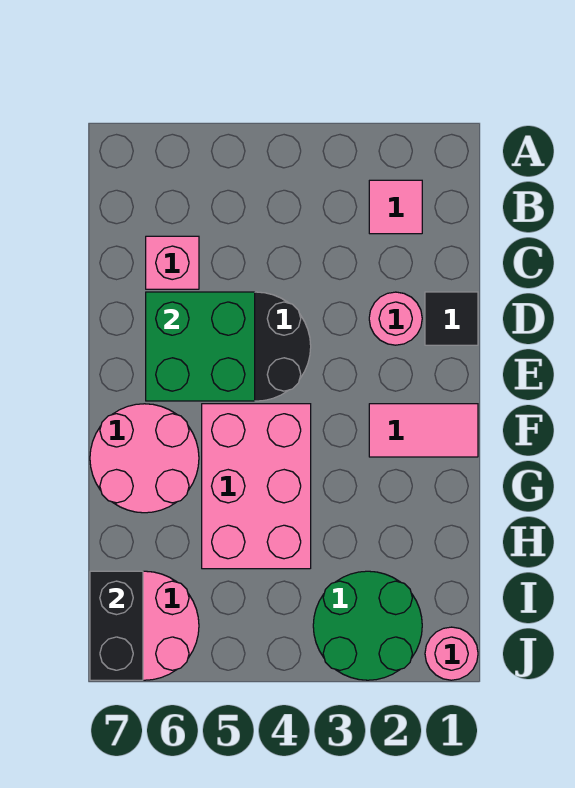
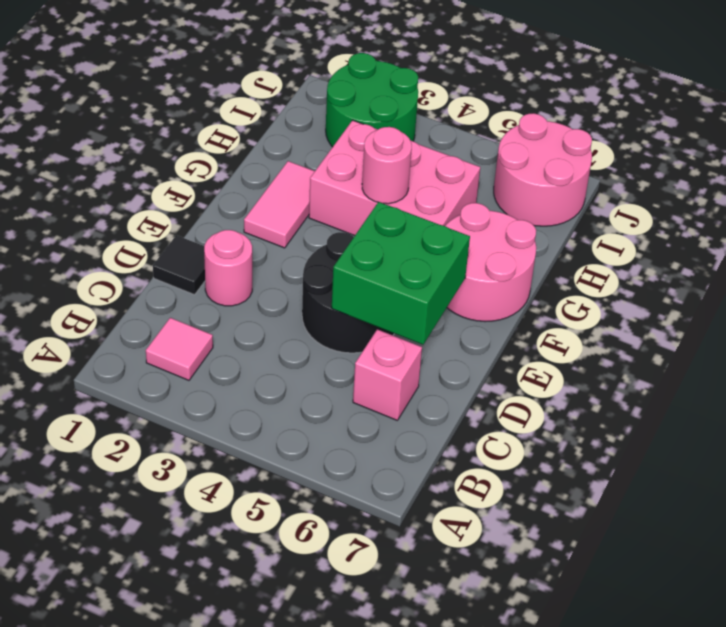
pink tile F1:F2 level 1 -> pink tile F2:G2 level 1
pink brick F4:H5 level 1 -> pink brick G3:H5 level 1
black brick I7:J7 level 2 -> none
pink round brick J1 level 1 -> pink round brick G4 level 2

